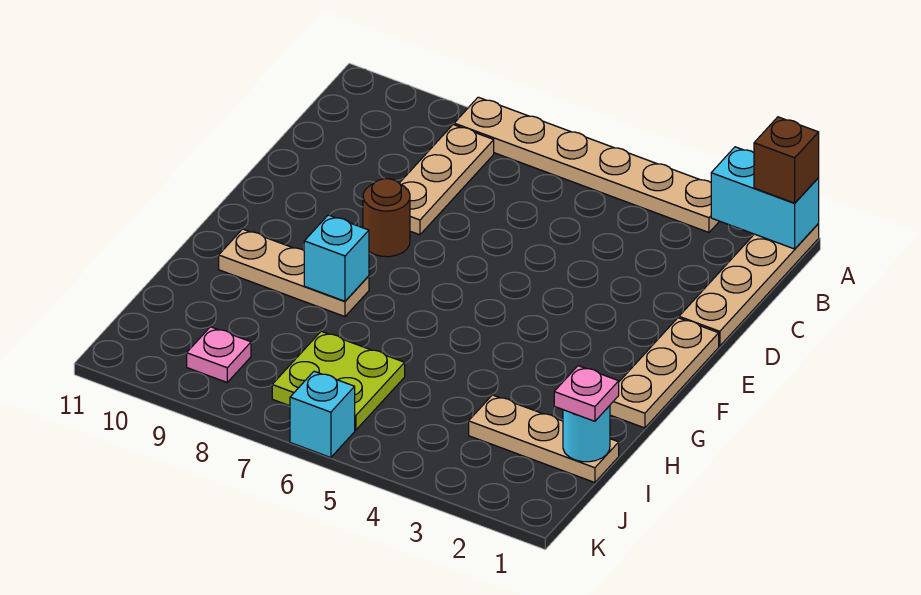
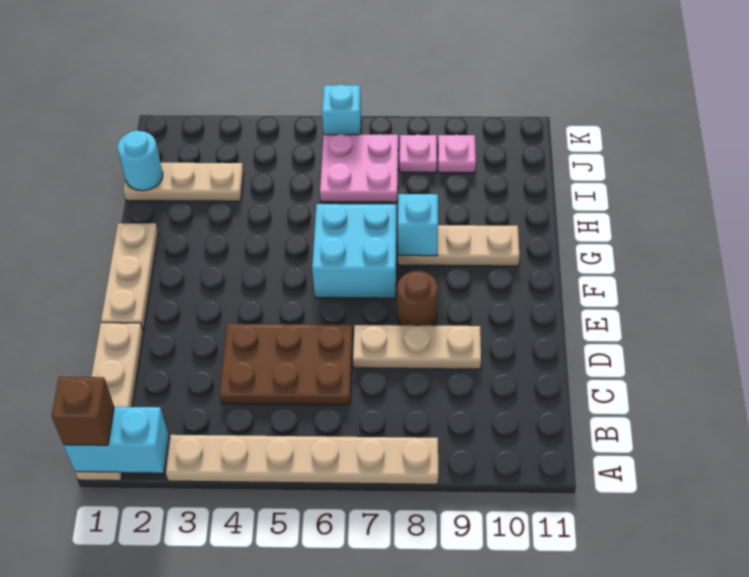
tan plate B8:D8 level 1 -> tan plate D7:D9 level 1
none -> brown plate C4:D6 level 1
none -> cyan brick F6:G7 level 1
pink plate I1 level 3 -> pink plate J8 level 1
lime plate I6:J7 level 1 -> pink plate I6:J7 level 1

